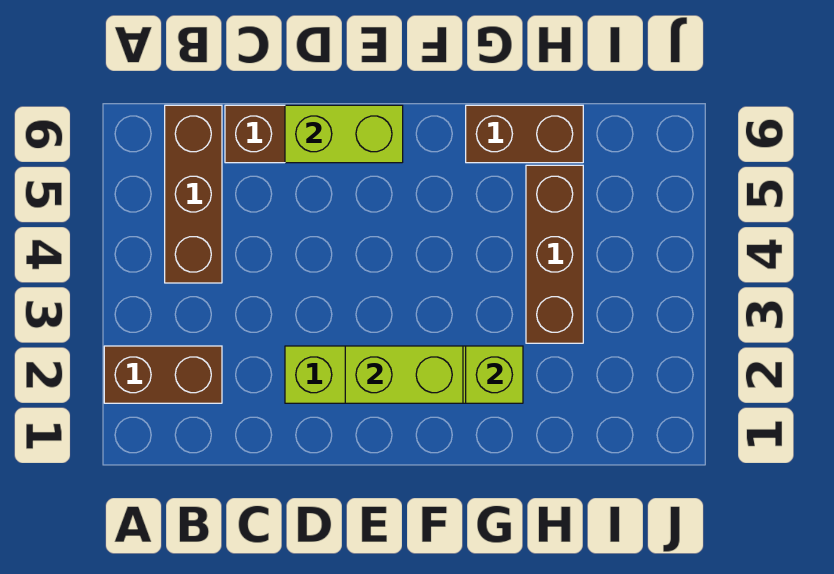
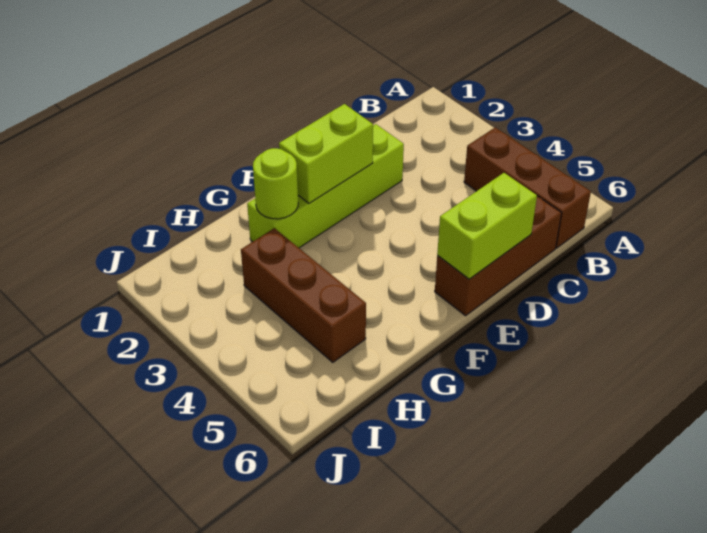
brown brick A2:B2 level 1 -> none
lime brick G2 level 2 -> lime round brick G2 level 2
brown brick G6:H6 level 1 -> none

